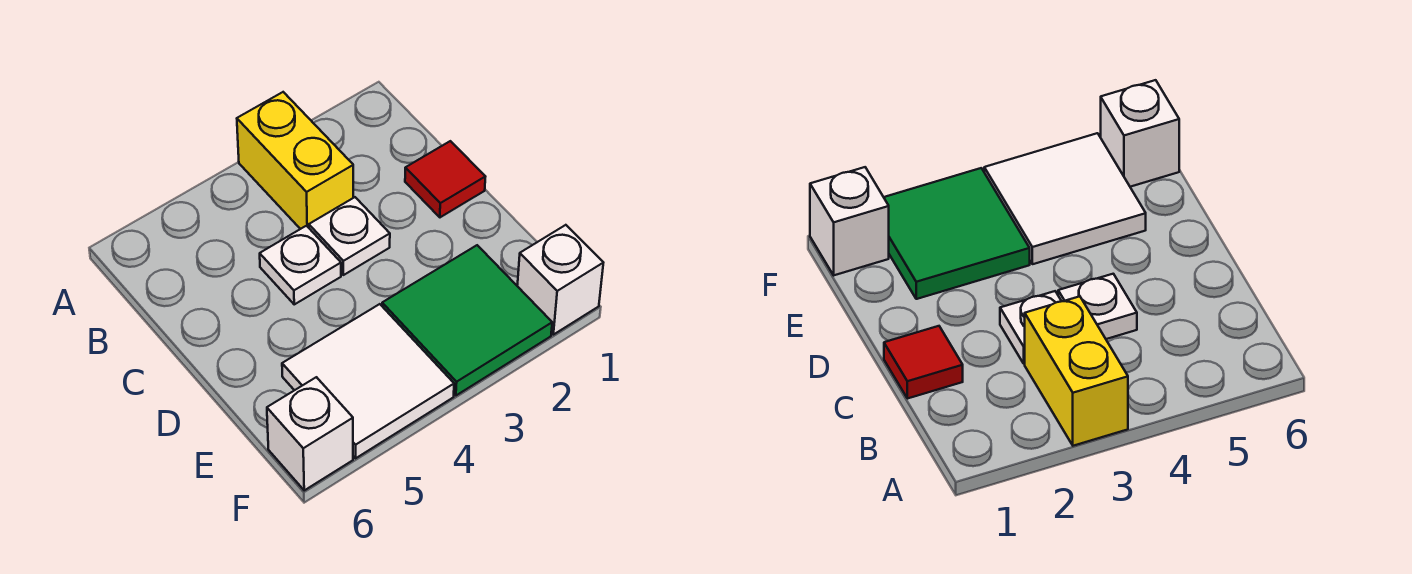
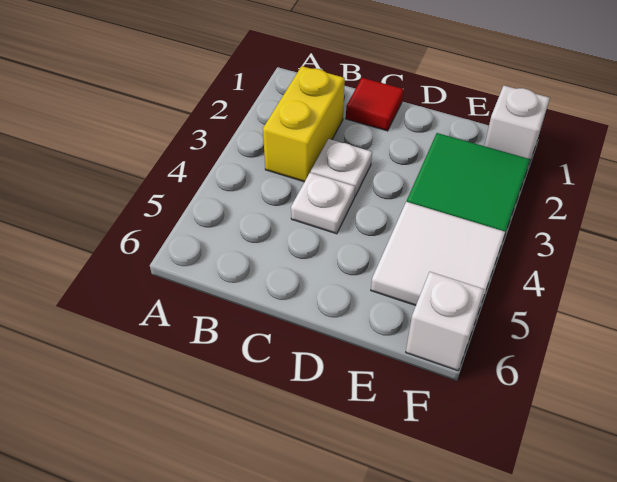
yellow brick A3:B3 level 1 -> yellow brick B2:B3 level 1

